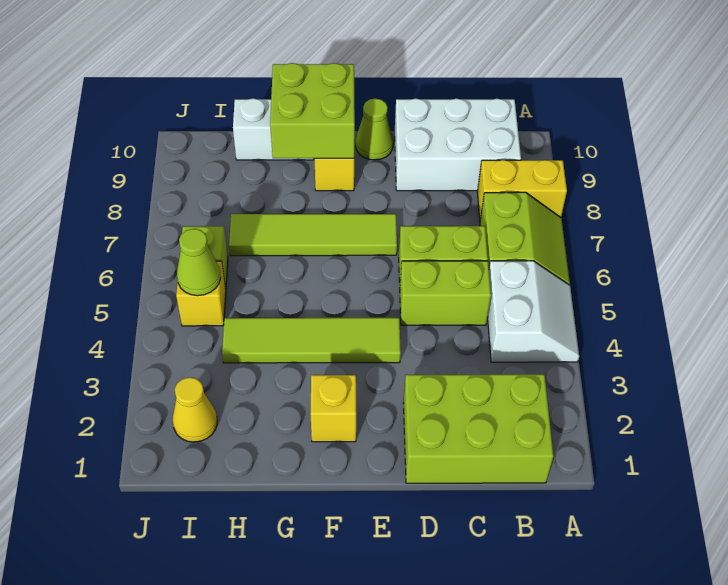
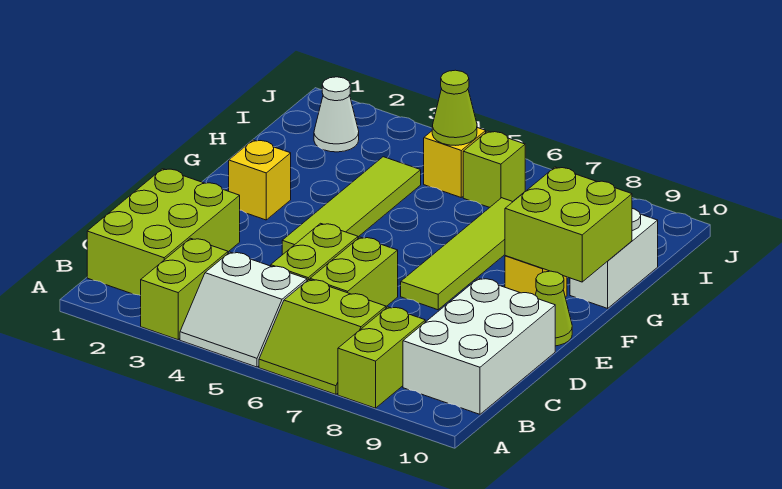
none -> lime brick A3:B3 level 1
yellow brick A8:B8 level 1 -> lime brick A8:B8 level 1
yellow cone I2 level 1 -> white cone I2 level 1

